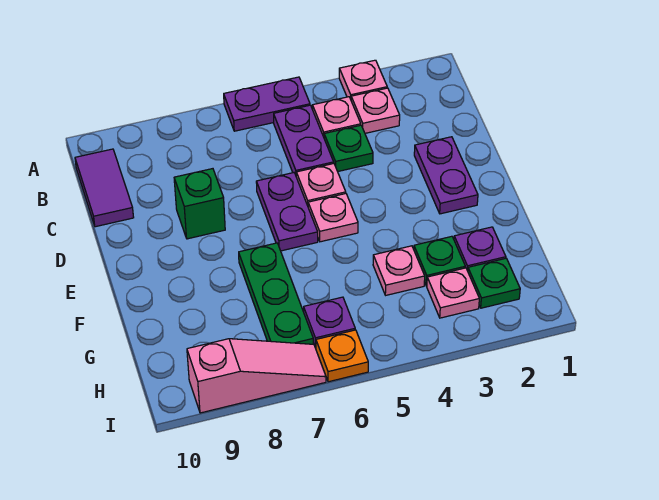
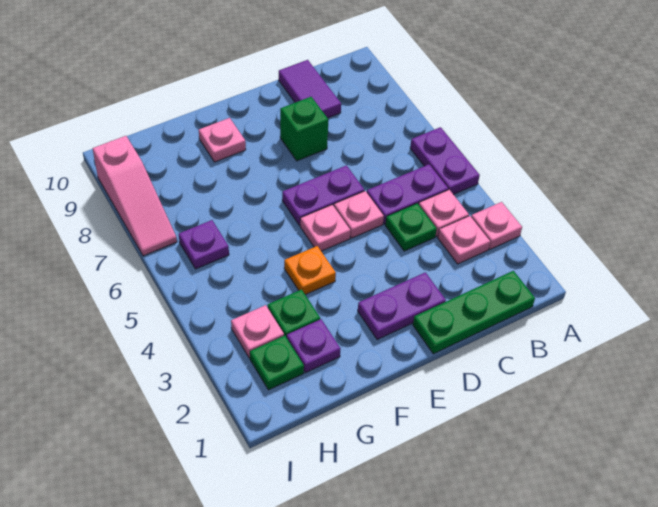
purple tile B10:C10 level 1 -> purple tile C9:C10 level 1
green plate F7:H7 level 1 -> green plate B1:D1 level 1
pink plate G4 level 1 -> pink plate F9 level 1
orange plate I6 level 1 -> orange plate F4 level 1

